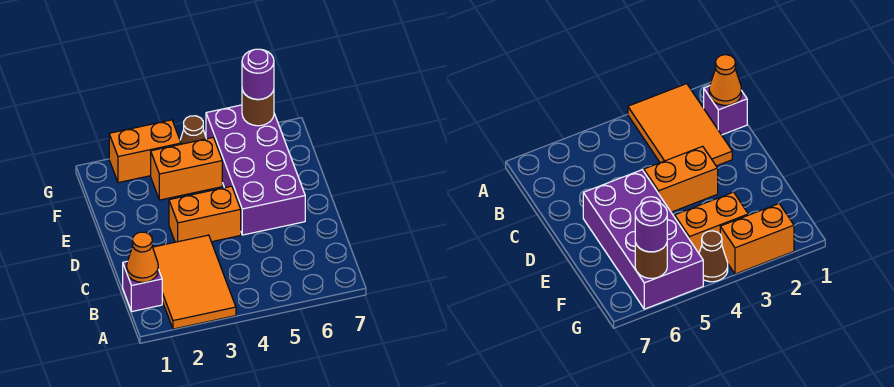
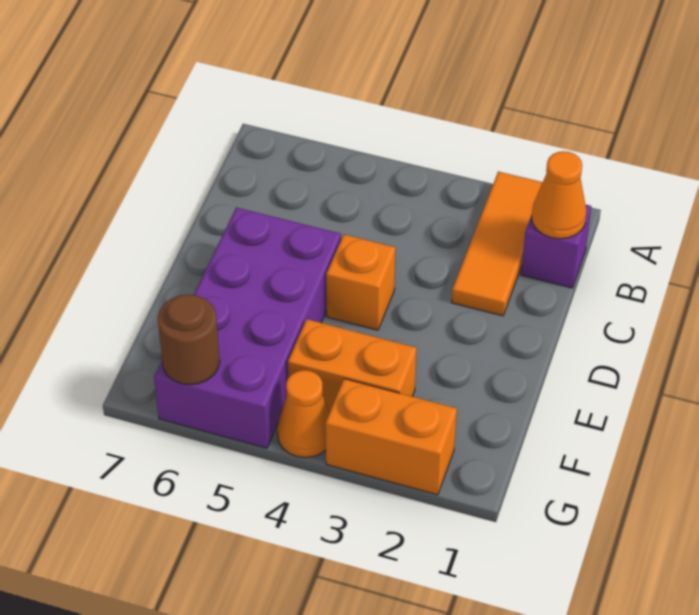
orange tile A2:C3 level 1 -> orange tile A2:C2 level 1
orange brick D3:D4 level 1 -> orange brick D4 level 1
brown cone G4 level 1 -> orange cone G4 level 1
purple round brick G6 level 3 -> none

